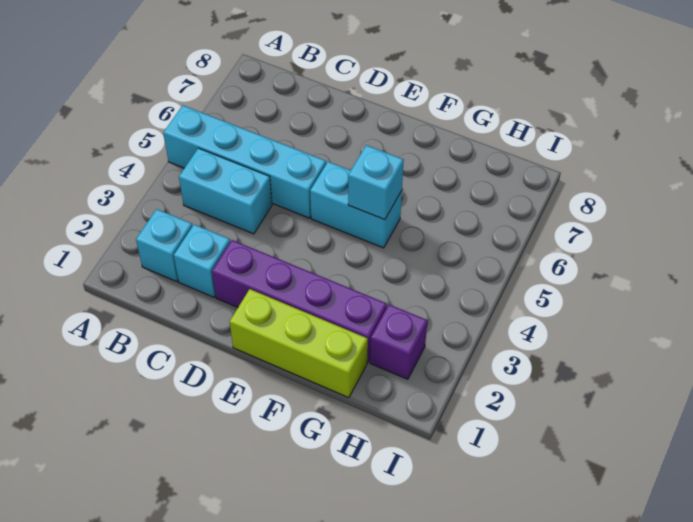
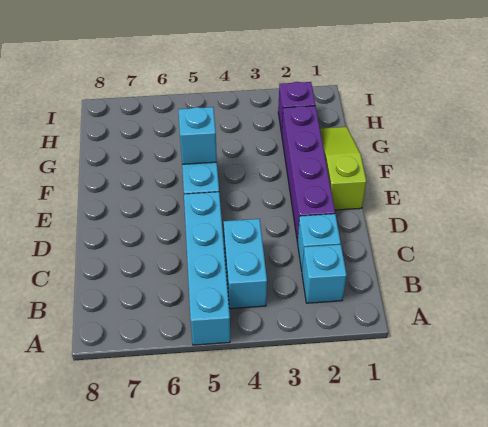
lime brick E1:G1 level 1 -> lime slope E1:G1 level 1 top E

